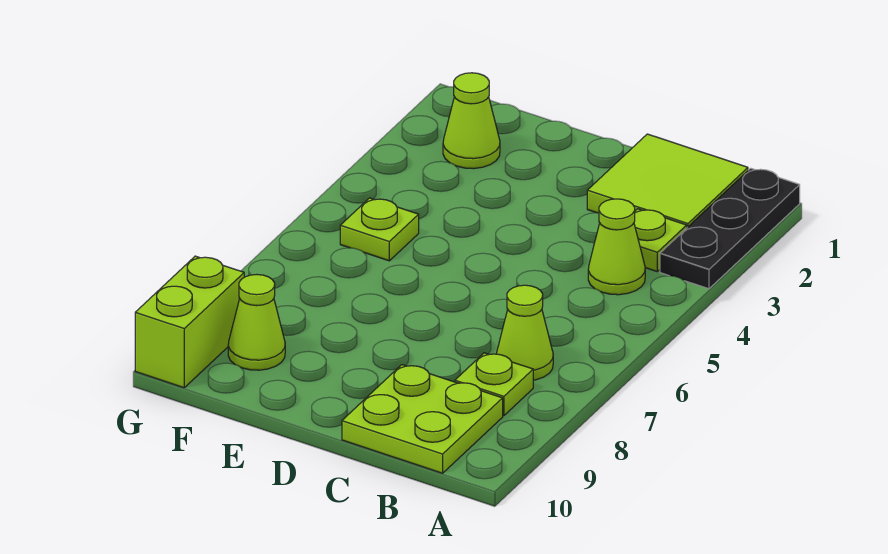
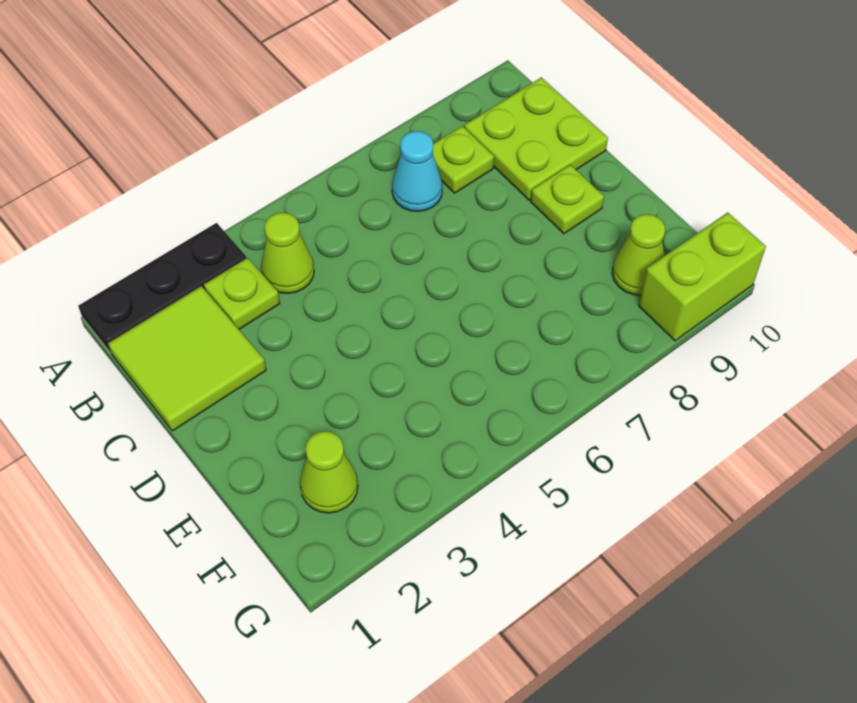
lime cone B7 level 1 -> cyan cone B7 level 1
lime plate F5 level 1 -> lime plate D9 level 1

